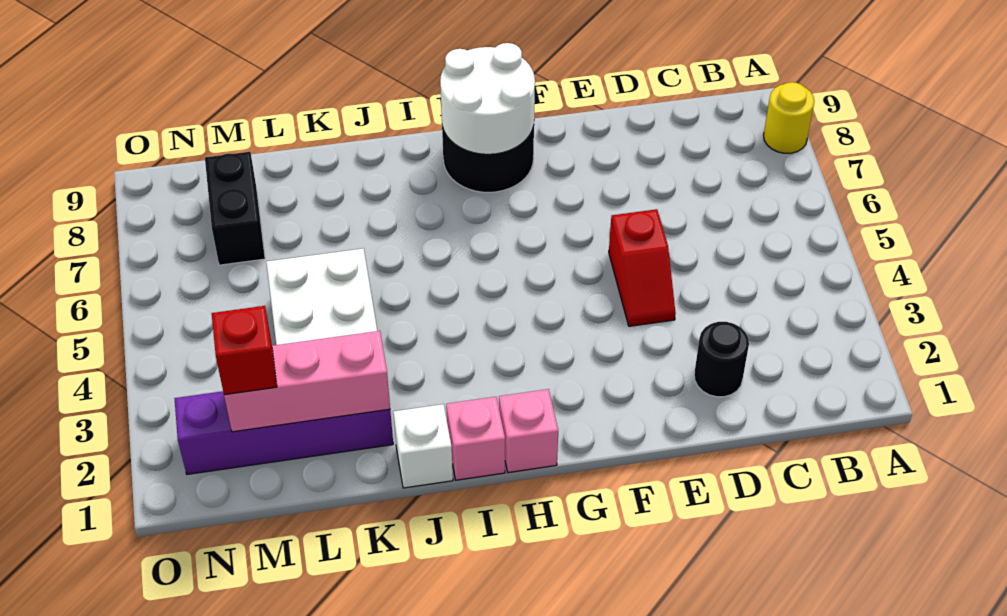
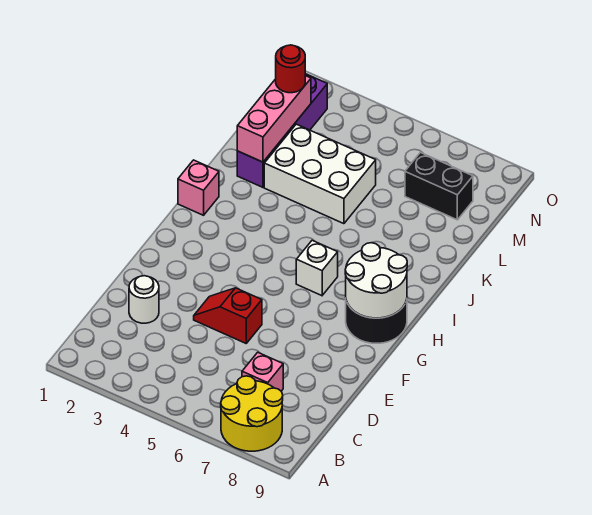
yellow round brick A8 level 1 -> yellow round brick A7:B8 level 1
black round brick D2 level 1 -> white round brick D2 level 1
pink brick H1 level 1 -> pink brick C7 level 1
white brick J1 level 1 -> white brick H6 level 1
red brick M2 level 3 -> red round brick M2 level 3

